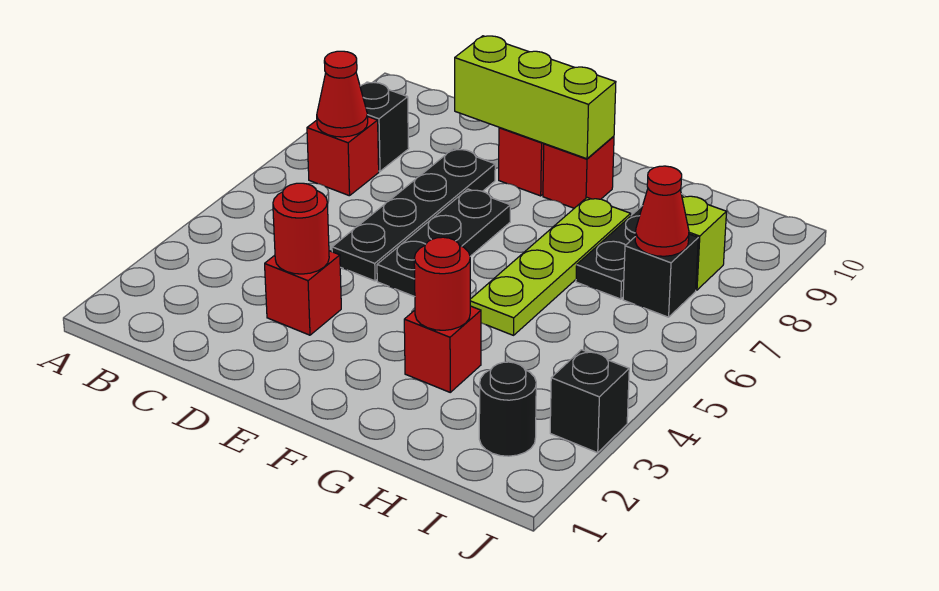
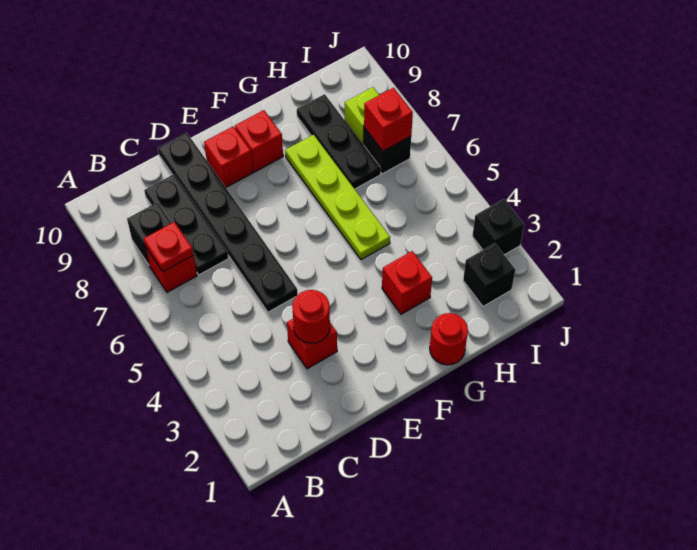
red cone B7 level 2 -> red plate B7 level 2
black plate D5:D8 level 1 -> black plate D5:D10 level 1
lime brick D9:F9 level 2 -> none
black plate E5:E7 level 1 -> black plate C7:C9 level 1
red round brick G3 level 2 -> red round brick G1 level 1
black round brick I2 level 1 -> black brick I2 level 1
red cone I7 level 2 -> red brick I7 level 2

